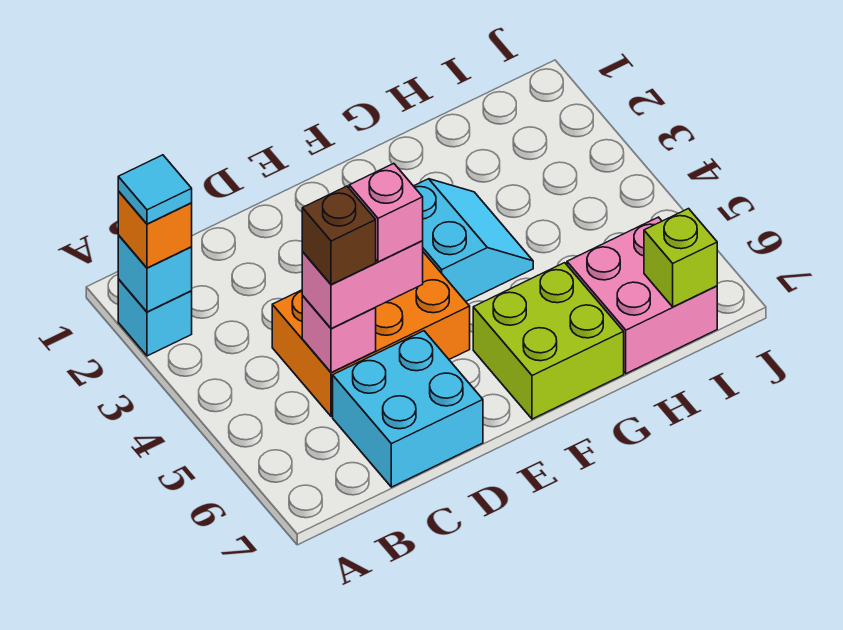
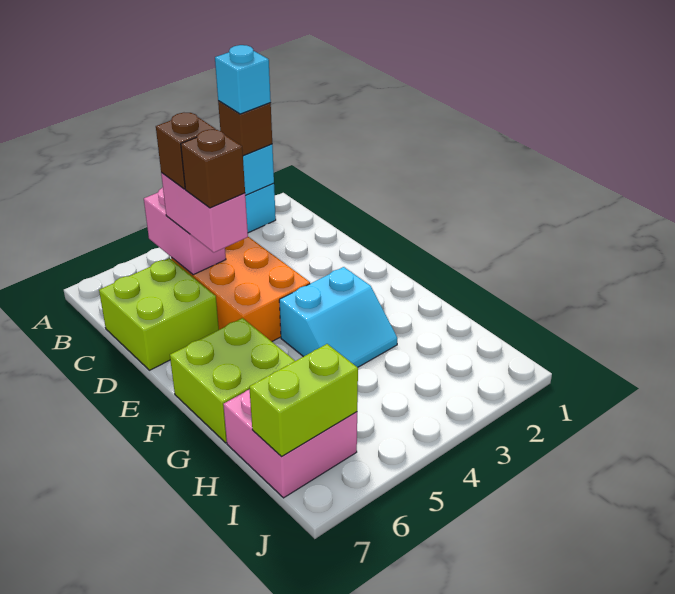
orange brick A2 level 3 -> brown brick A2 level 3
cyan tile A2 level 4 -> cyan brick A2 level 4
pink brick C5 level 2 -> pink brick B5:C5 level 2
cyan brick C6:D7 level 1 -> lime brick C6:D7 level 1
pink brick D5 level 4 -> brown brick D5 level 4
lime brick I7 level 2 -> lime brick I6:I7 level 2

